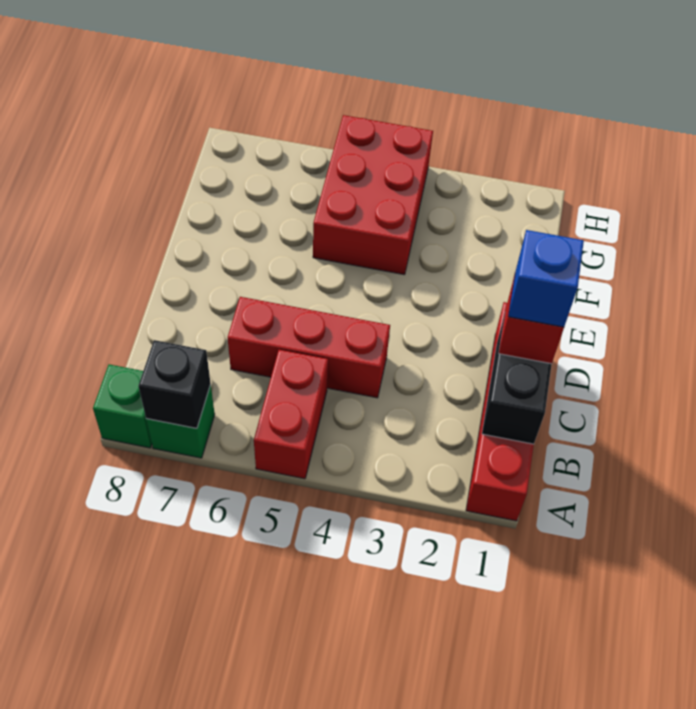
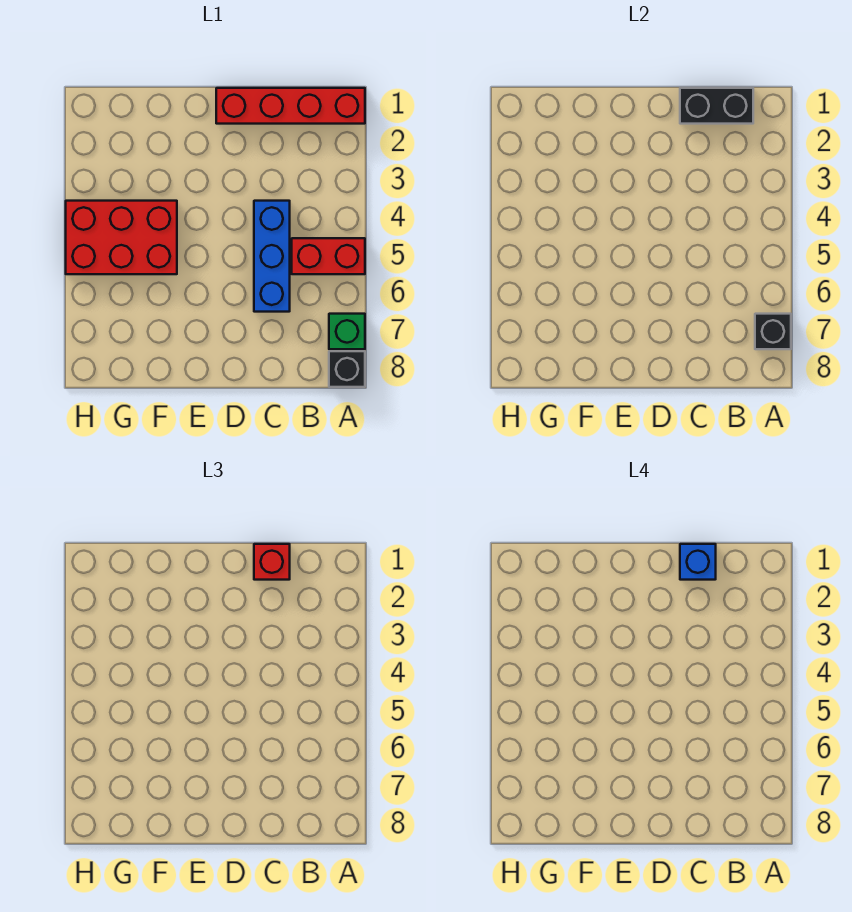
green brick A8 level 1 -> black brick A8 level 1
red brick C4:C6 level 1 -> blue brick C4:C6 level 1

